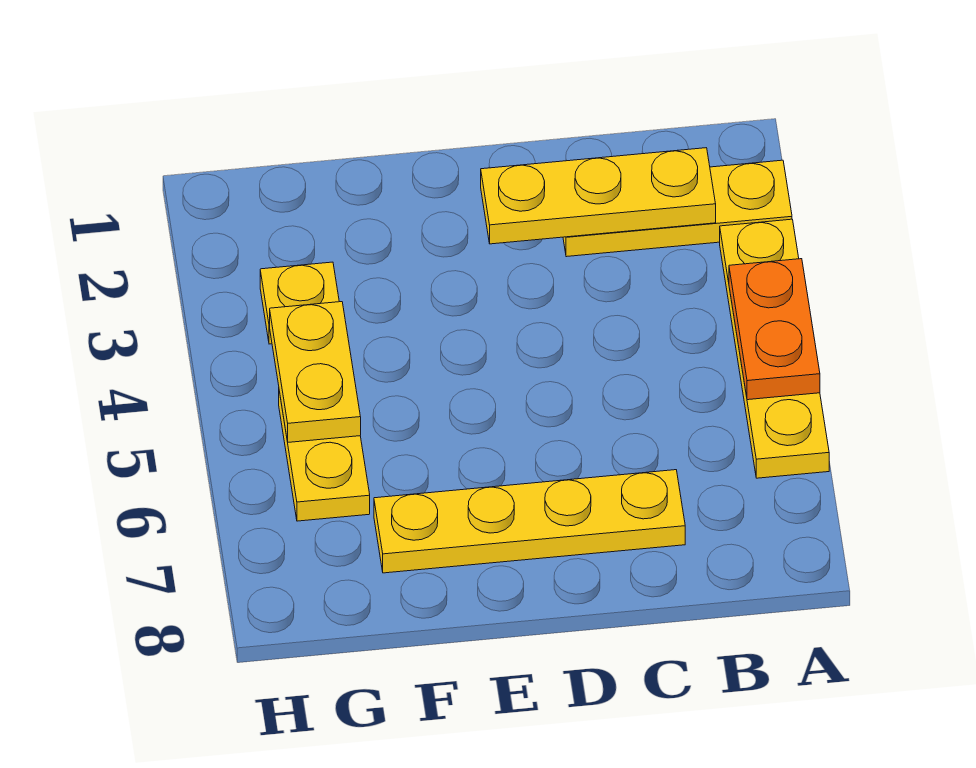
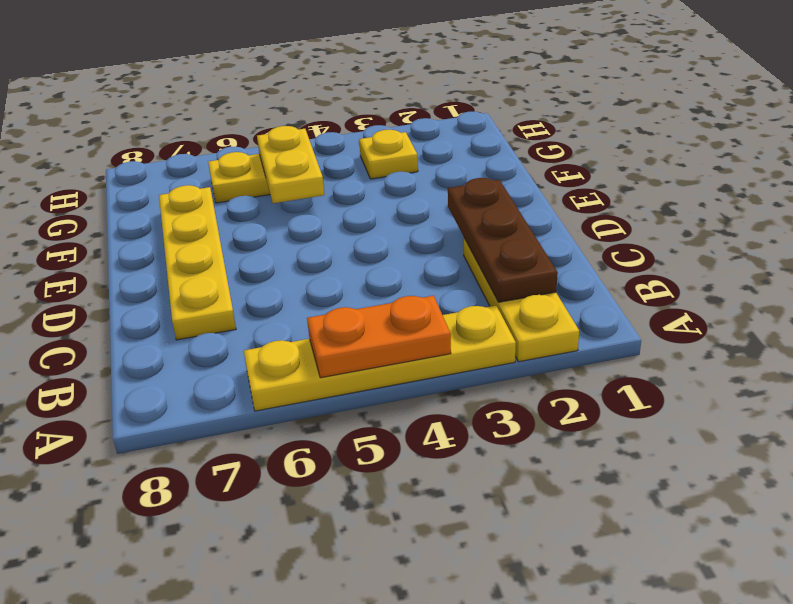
yellow plate B2:D2 level 2 -> brown plate B2:D2 level 2
yellow plate G4:G5 level 2 -> yellow plate F5:G5 level 2

